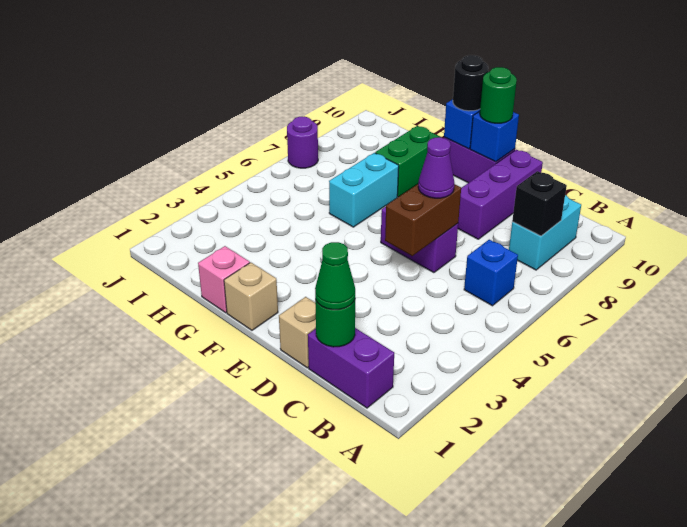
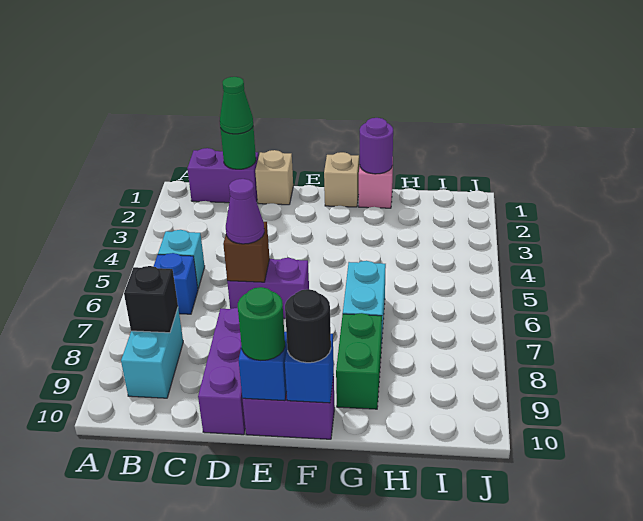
none -> cyan brick B5 level 1
brown brick D5:D6 level 2 -> brown brick D6 level 2
purple round brick J7 level 1 -> purple round brick G1 level 2

